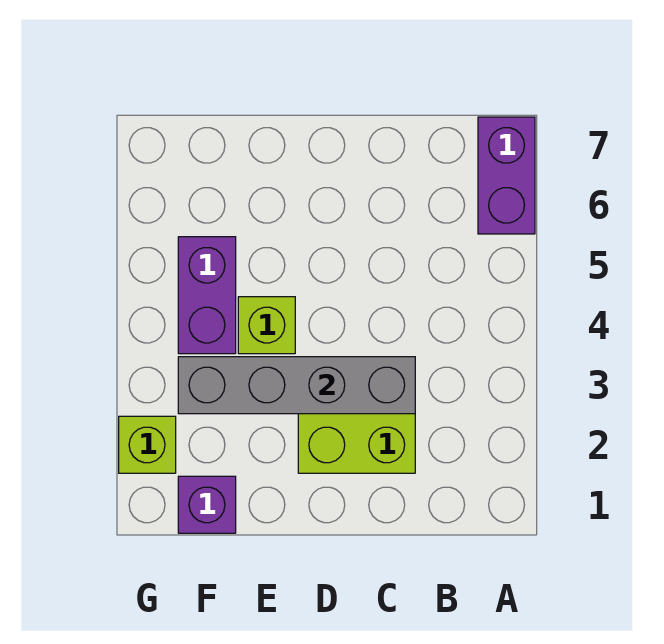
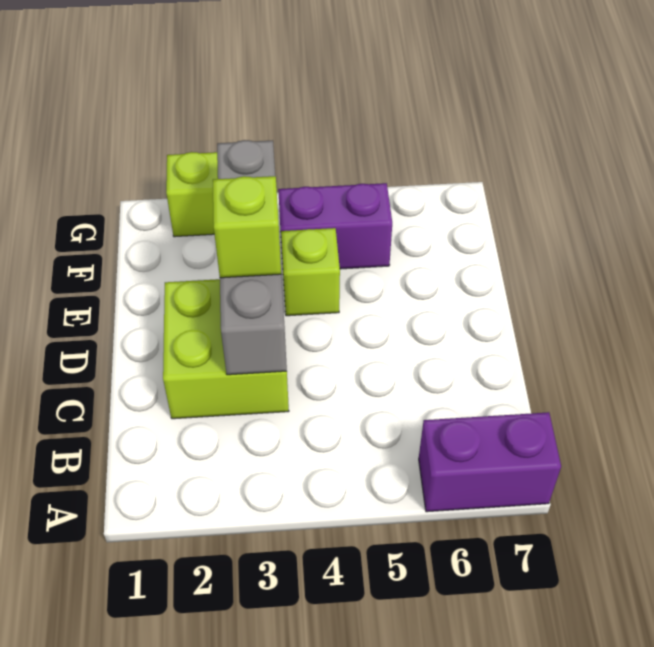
none -> lime brick D3 level 3
purple brick F1 level 1 -> none

